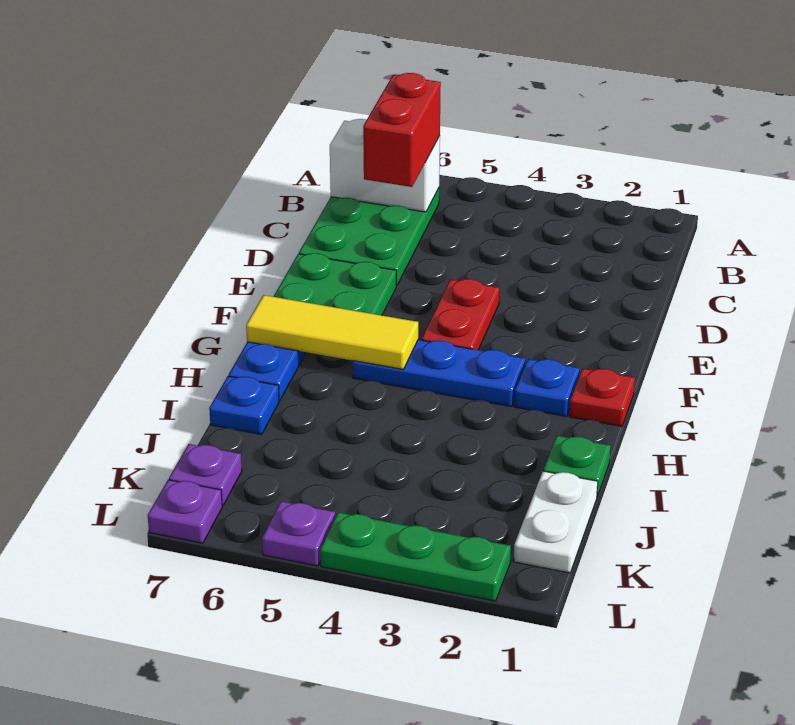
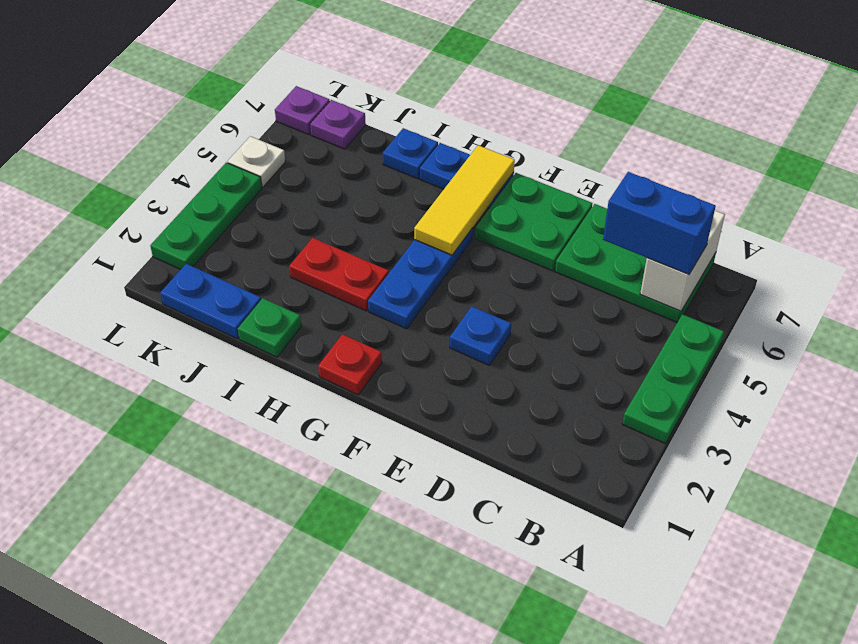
none -> green plate A3:A5 level 1
red brick B6:C6 level 3 -> blue brick B6:C6 level 3
red plate E4:F4 level 1 -> red plate H3:I3 level 1
blue plate G2 level 1 -> blue plate E3 level 1
white plate J1:K1 level 1 -> blue plate J1:K1 level 1
purple plate L5 level 1 -> white plate L5 level 1

